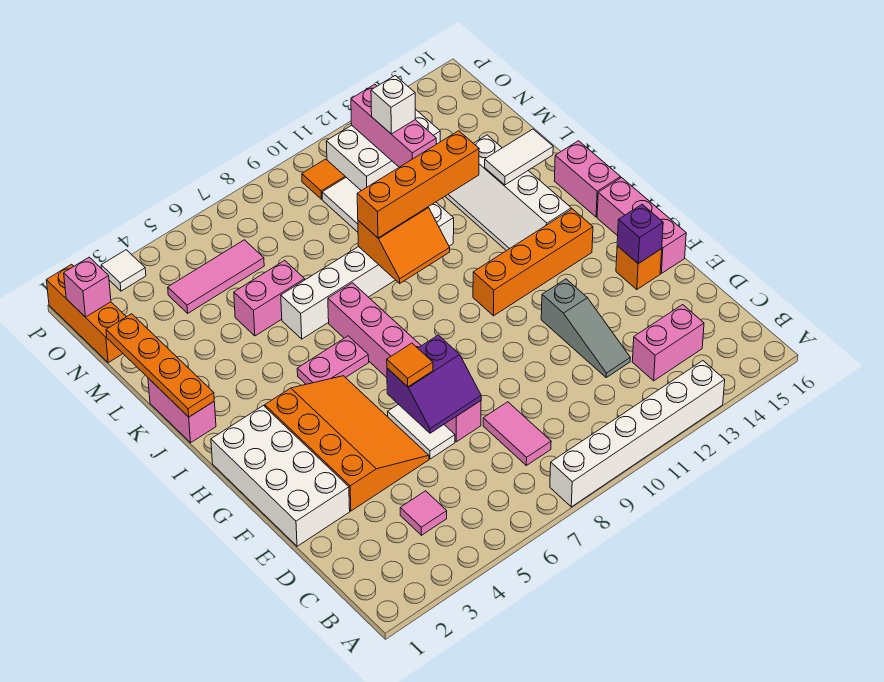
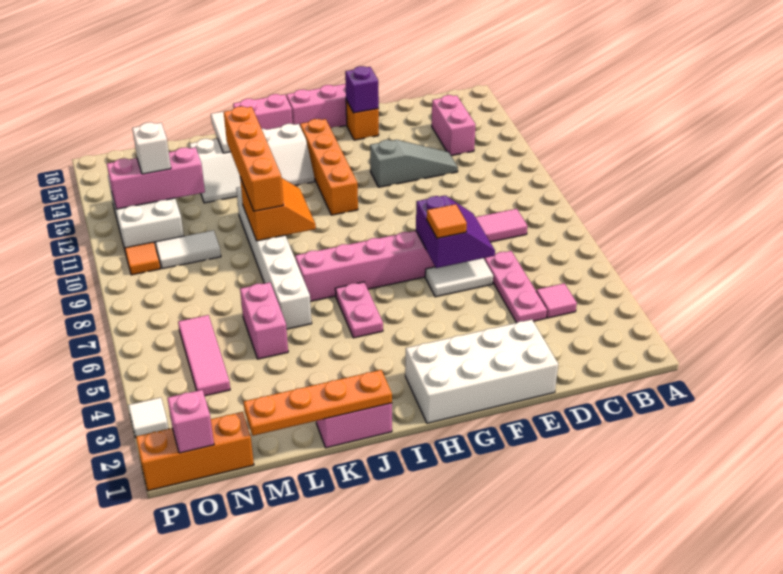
white brick A8:A13 level 1 -> none
none -> pink plate D4:D6 level 1
orange slope E3:H5 level 1 top 3 -> none

